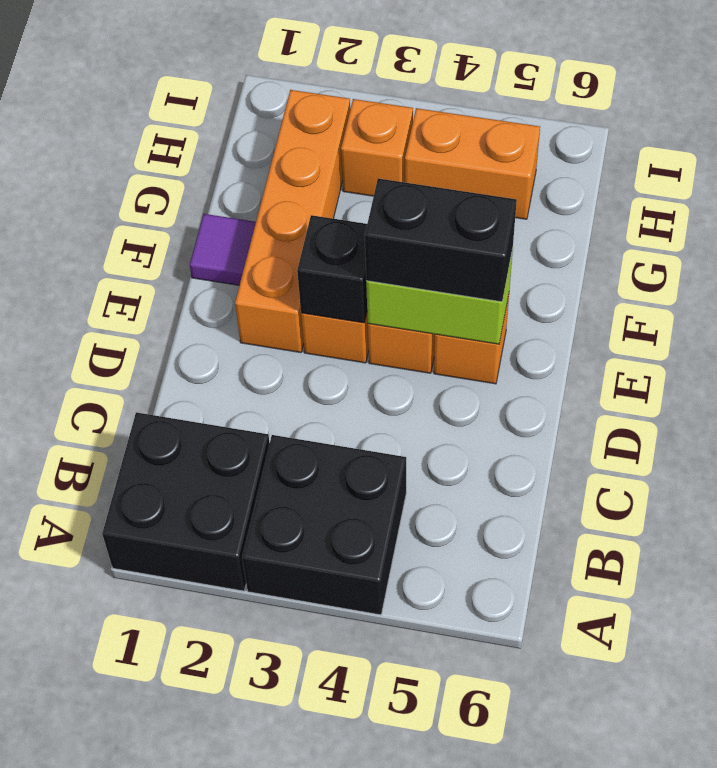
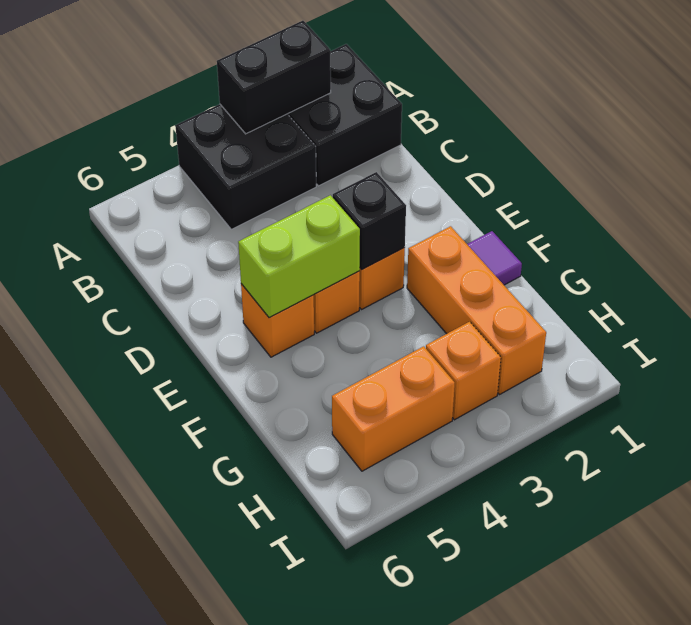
orange brick E2:H2 level 1 -> orange brick F2:H2 level 1
black brick E4:E5 level 3 -> black brick A2:A3 level 2

